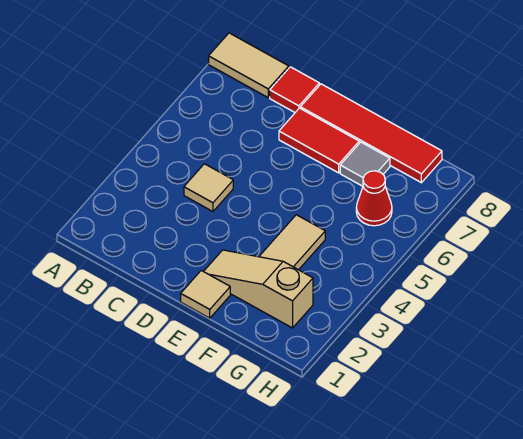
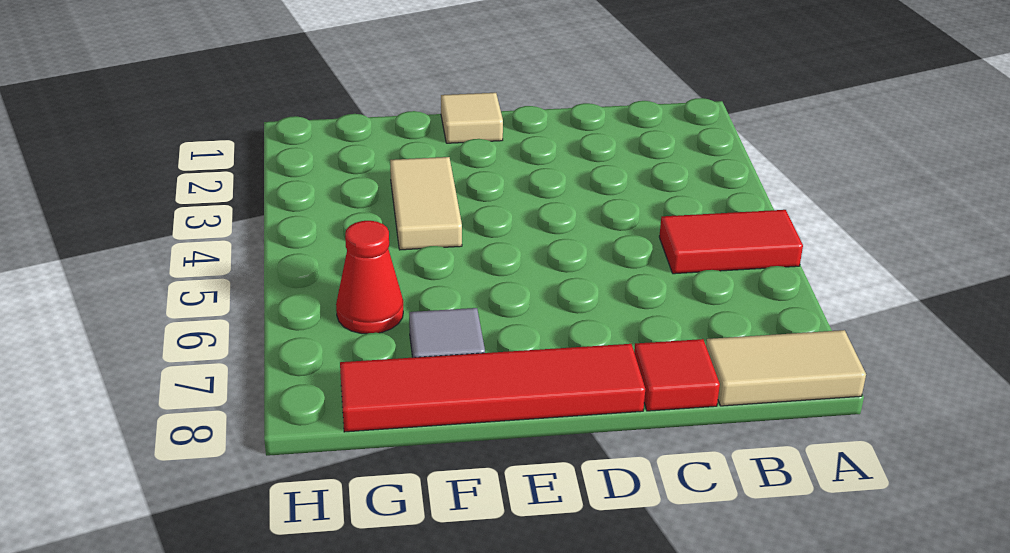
tan tile C4 level 1 -> none
red tile D7:E7 level 1 -> red tile A5:B5 level 1
tan slope E2:G2 level 1 top G -> none

